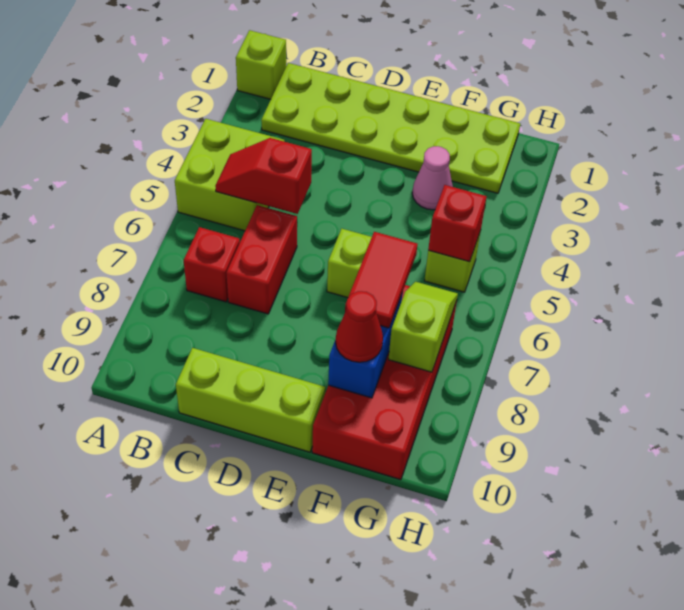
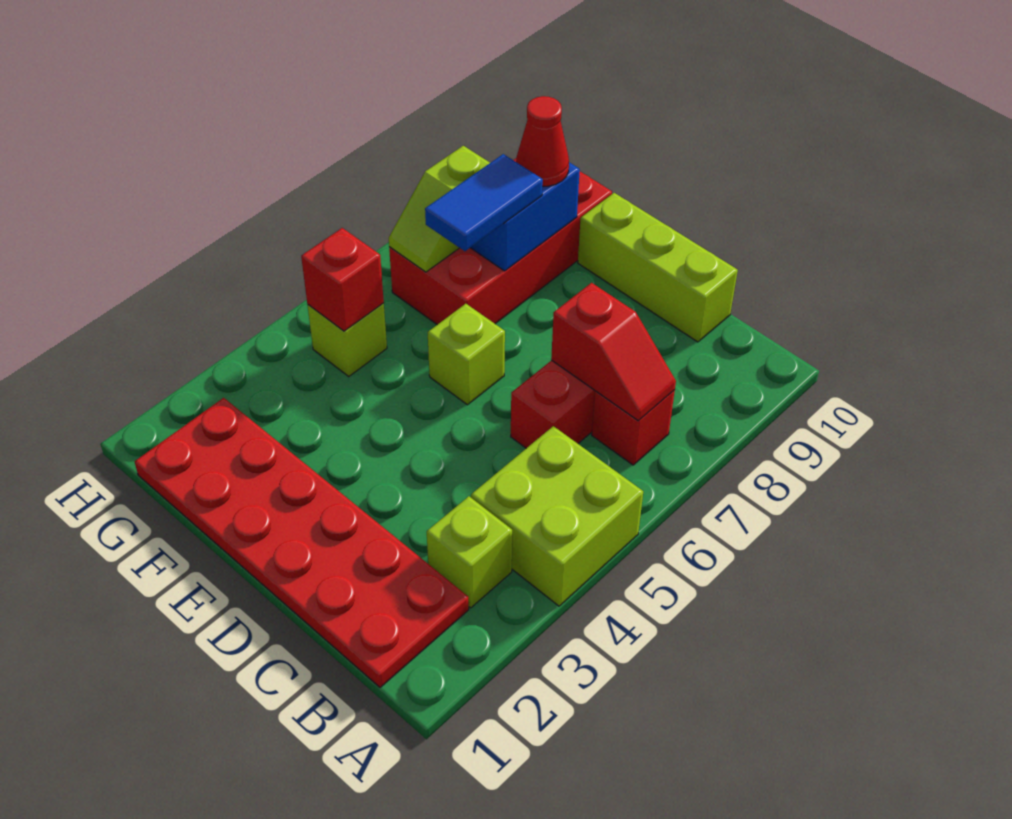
lime brick A1 level 1 -> lime brick B3 level 1
lime plate B1:G2 level 1 -> red plate B1:G2 level 1
red slope B5:C5 level 2 top C -> red slope B7:C7 level 2 top C
pink cone F3 level 1 -> none
red tile F7:F8 level 3 -> blue tile F7:F8 level 3

